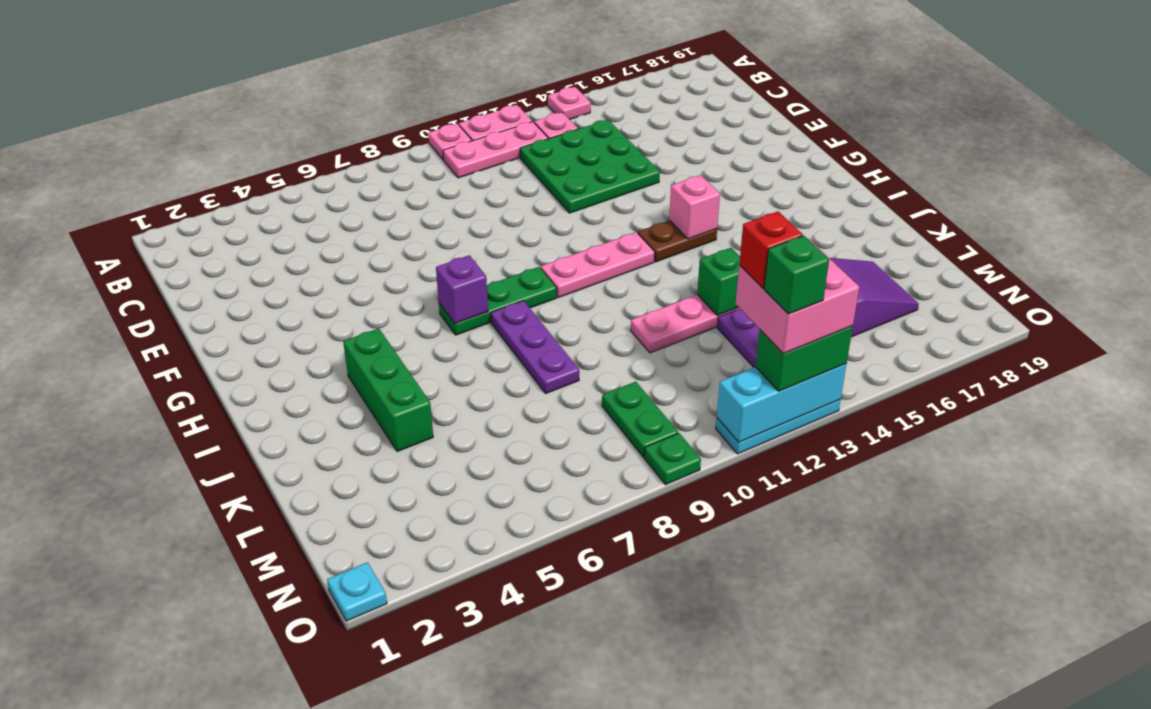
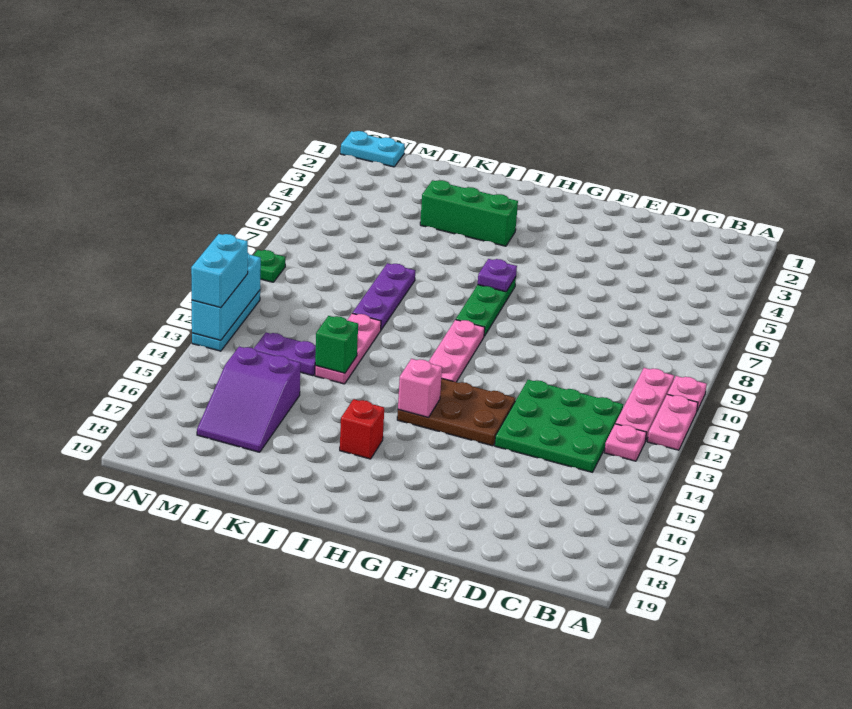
pink plate A14 level 1 -> none
purple brick H7 level 2 -> purple plate H7 level 2
brown plate H13:H14 level 1 -> brown plate F13:H14 level 1
purple plate I8:K8 level 1 -> purple plate K8:K10 level 1
green plate M9:N9 level 1 -> none
pink brick N12:O13 level 4 -> none
red brick N12 level 5 -> red brick I16 level 1
cyan plate O1 level 1 -> cyan plate N1:O1 level 1
green brick O12:O13 level 3 -> cyan brick O12:O13 level 3
green brick O12 level 5 -> none

